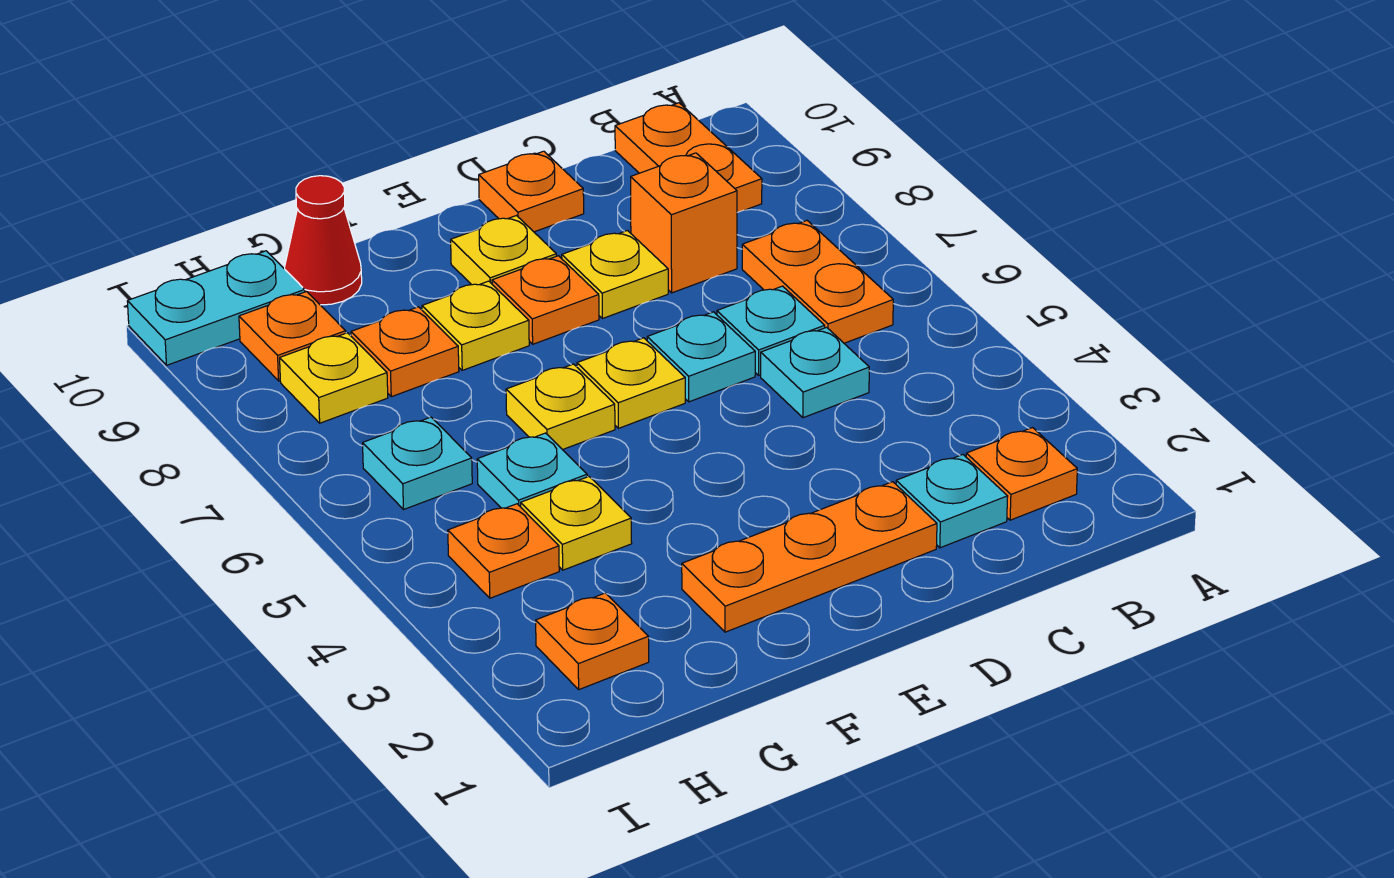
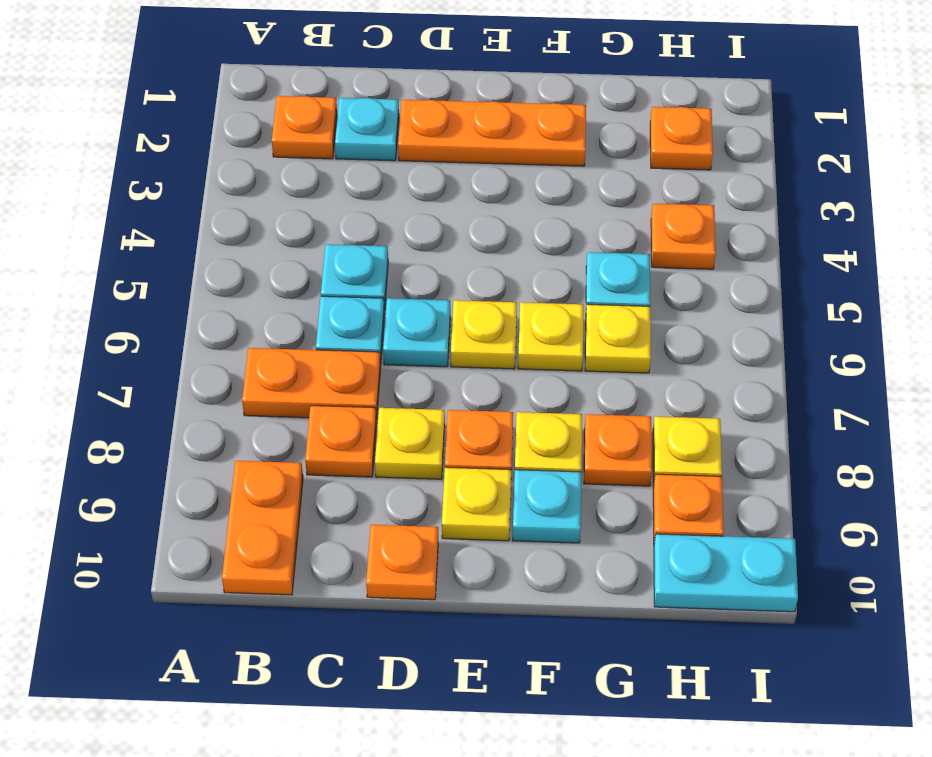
orange plate B6:B7 level 1 -> orange plate B7:C7 level 1
orange brick C8 level 1 -> orange plate C8 level 1
yellow plate G4 level 1 -> yellow plate G6 level 1
red cone G10 level 1 -> none
cyan plate H6 level 1 -> cyan plate F9 level 1

